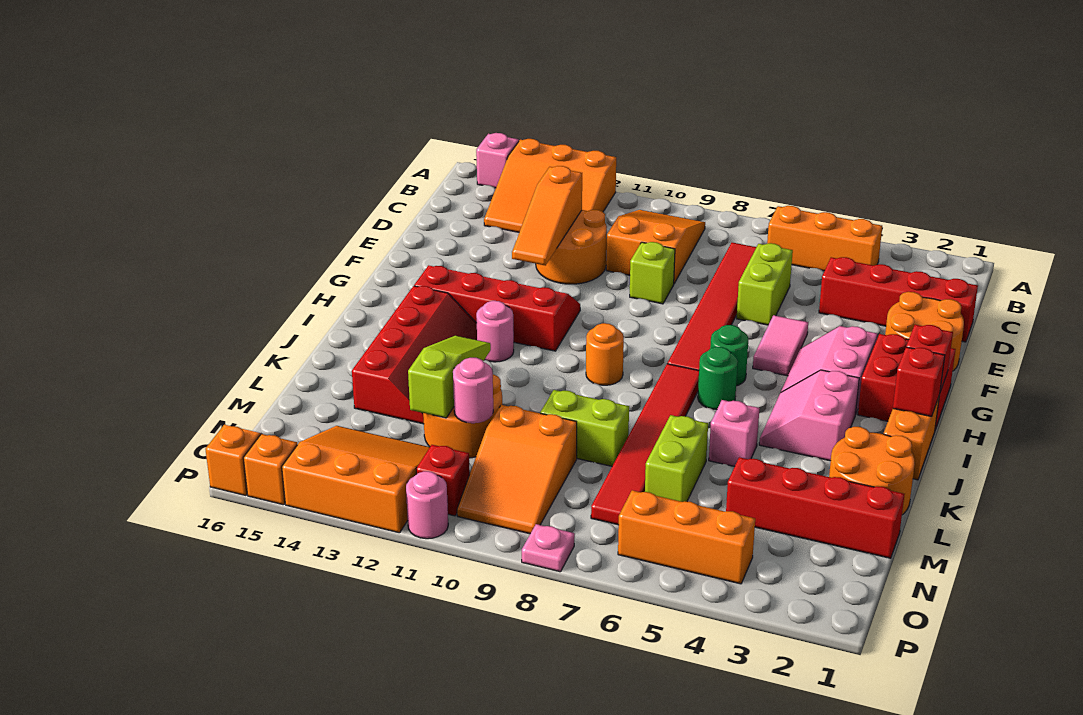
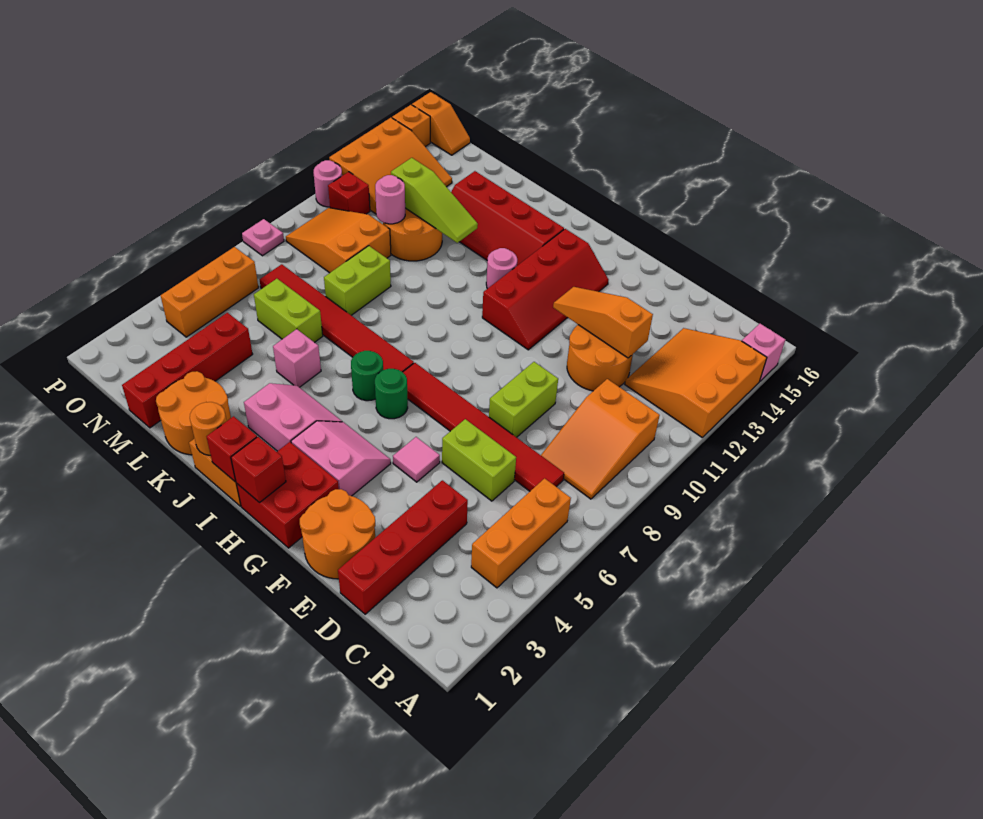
orange slope B9:D10 level 1 top D -> orange slope B8:C10 level 1 top 10
lime brick E9 level 1 -> lime brick E8:E9 level 1
pink tile F5:G5 level 1 -> pink tile F5 level 1
orange round brick I9 level 1 -> orange round brick J1 level 2

